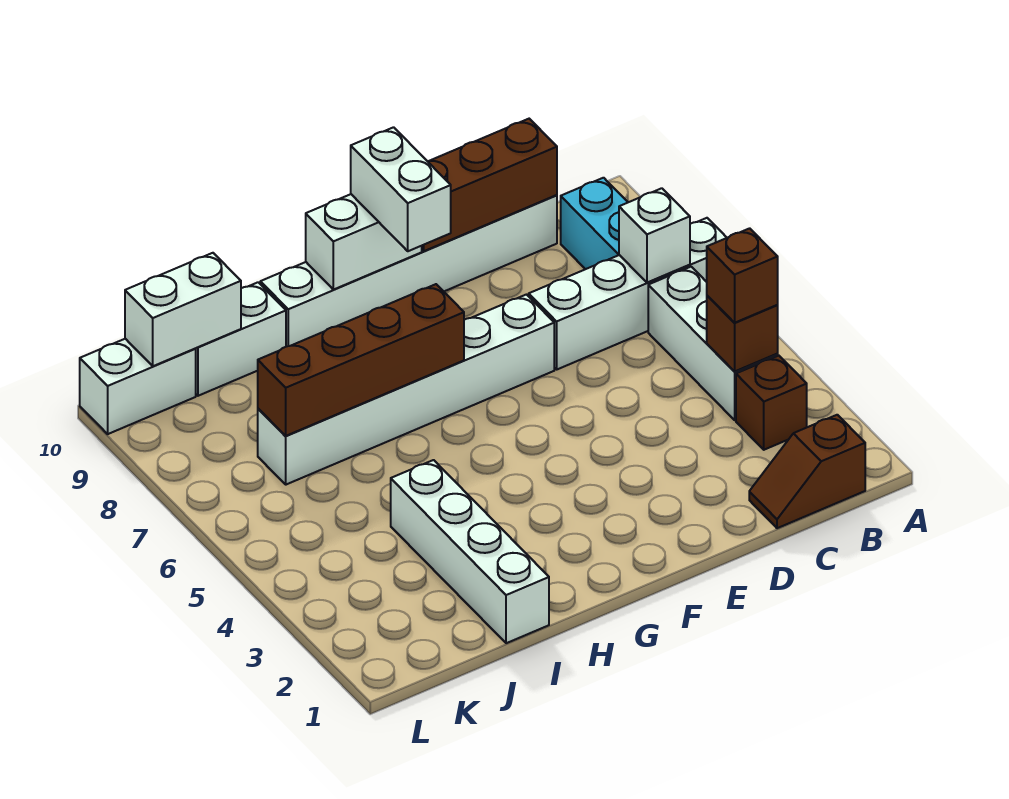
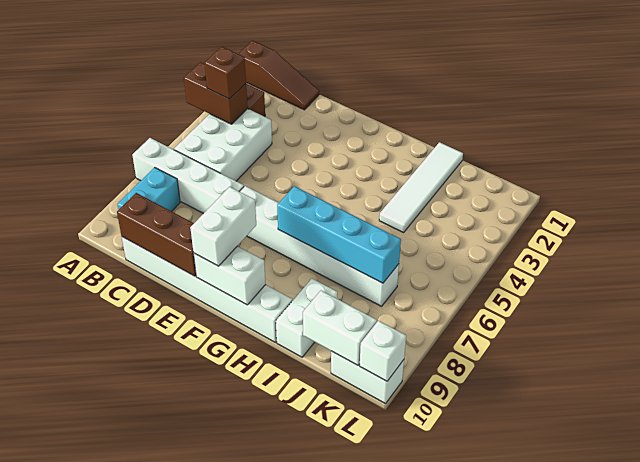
brown slope B1:C1 level 1 top B -> brown slope A1:C1 level 1 top A
white brick B4:B6 level 1 -> white brick B4:C6 level 1
brown brick B4 level 2 -> brown brick A4:B4 level 2
white brick B7 level 2 -> white brick L10 level 2
brown brick G7:J7 level 2 -> cyan brick G7:J7 level 2
white brick I1:I4 level 1 -> white tile I1:I4 level 1
white brick I10:J10 level 1 -> white brick I9:I10 level 1

